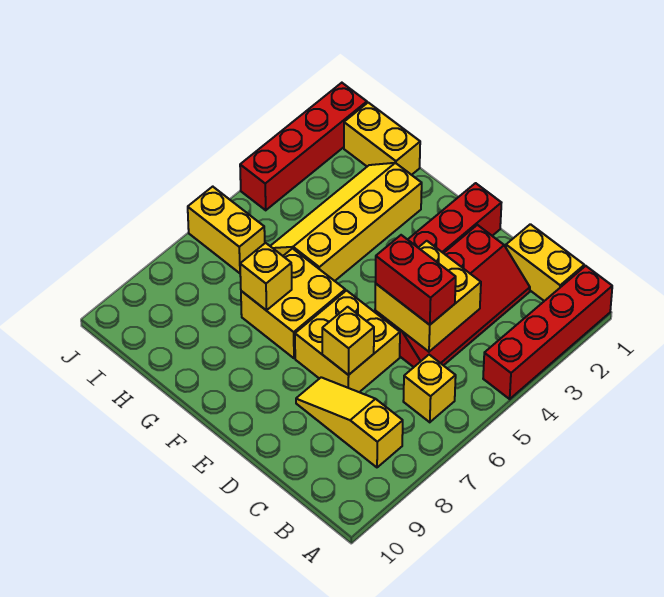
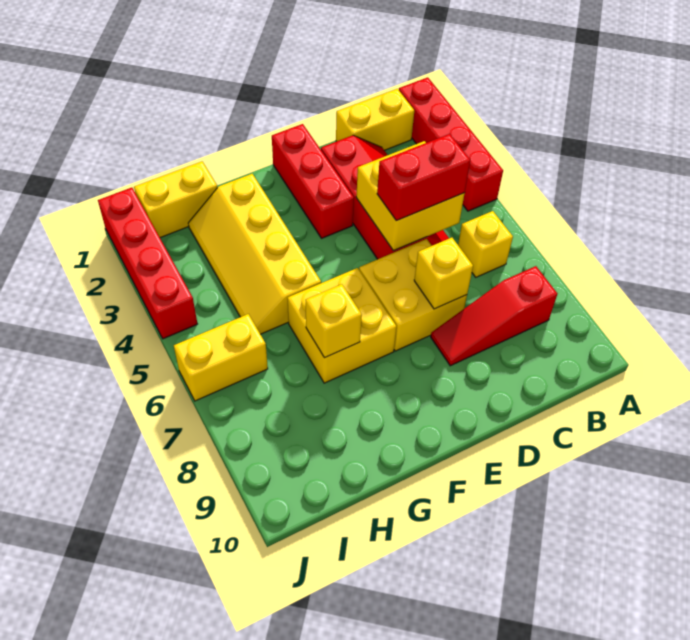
yellow slope B8:D8 level 1 top B -> red slope B8:D8 level 1 top B

